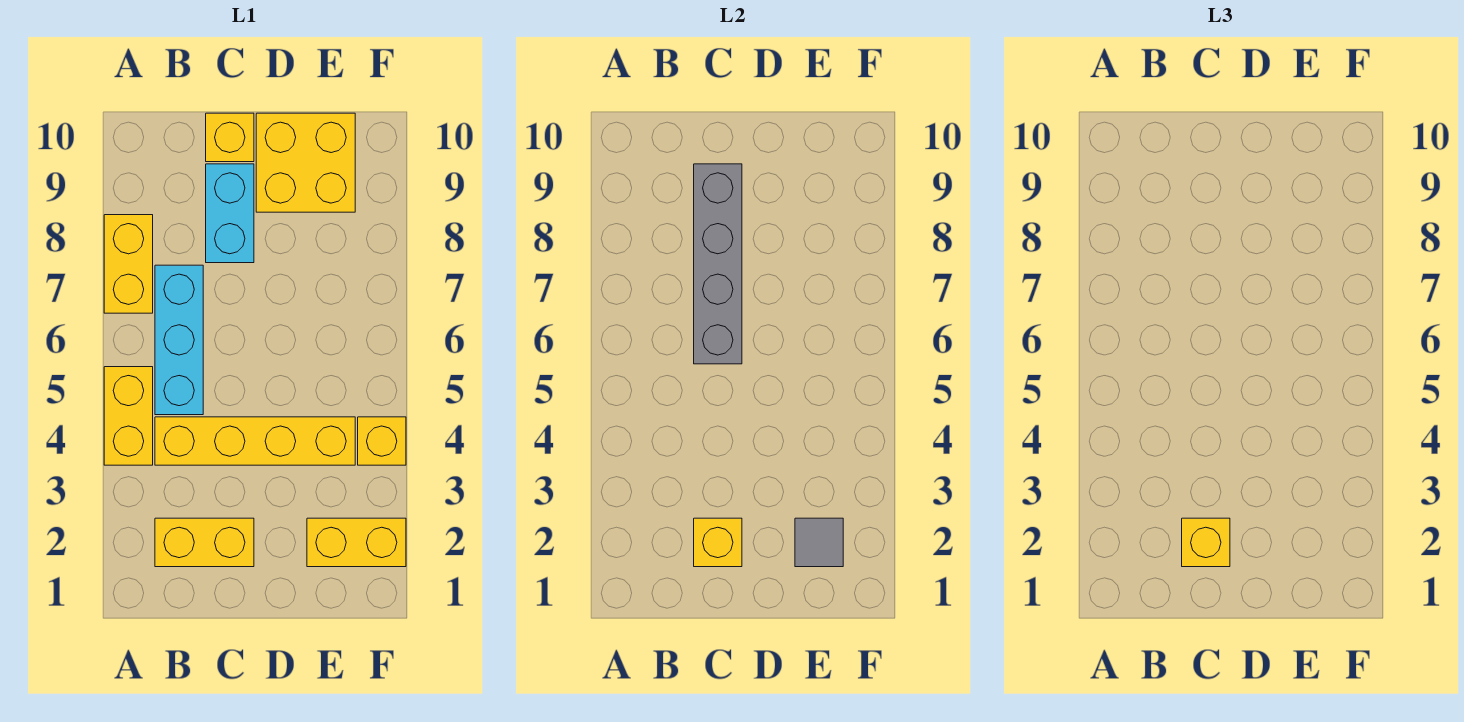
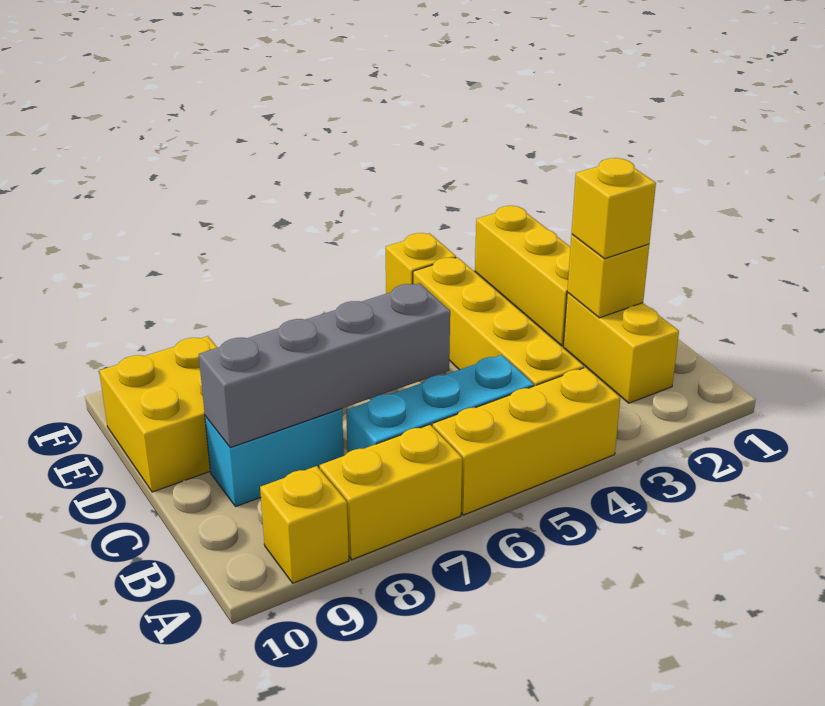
yellow brick A4:A5 level 1 -> yellow brick A4:A6 level 1
yellow brick C10 level 1 -> yellow brick A9 level 1
yellow brick E2:F2 level 1 -> yellow brick D2:F2 level 1
grey tile E2 level 2 -> none

